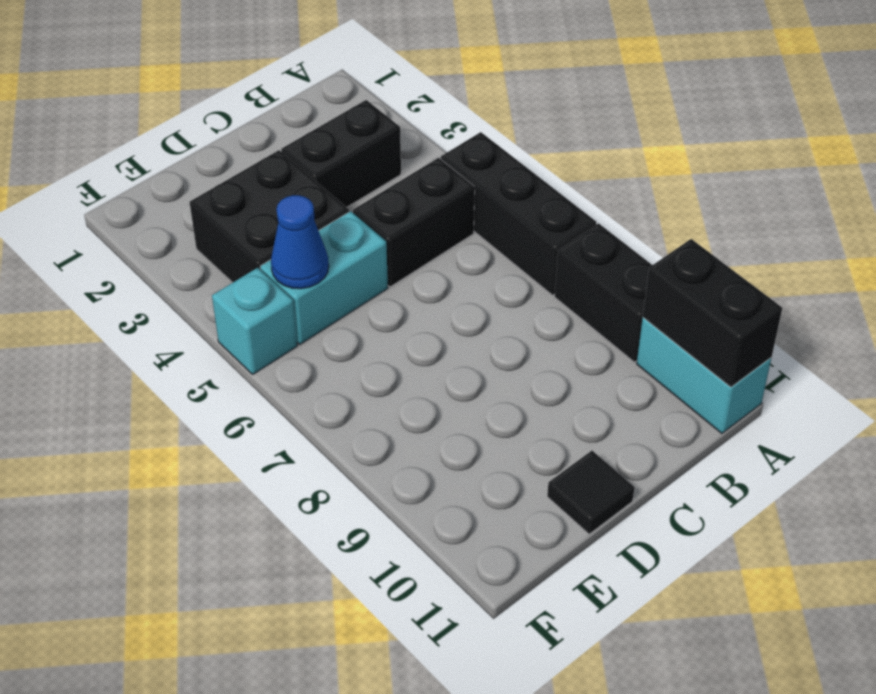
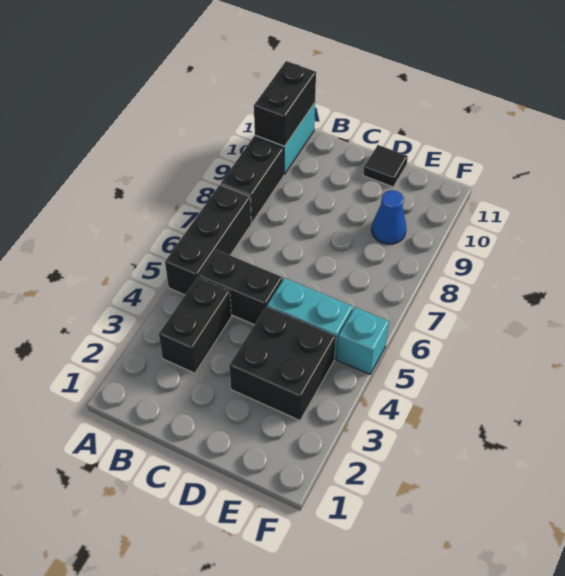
black brick B3:C3 level 1 -> black brick B3:B4 level 1
blue cone E5 level 2 -> blue cone E9 level 1

